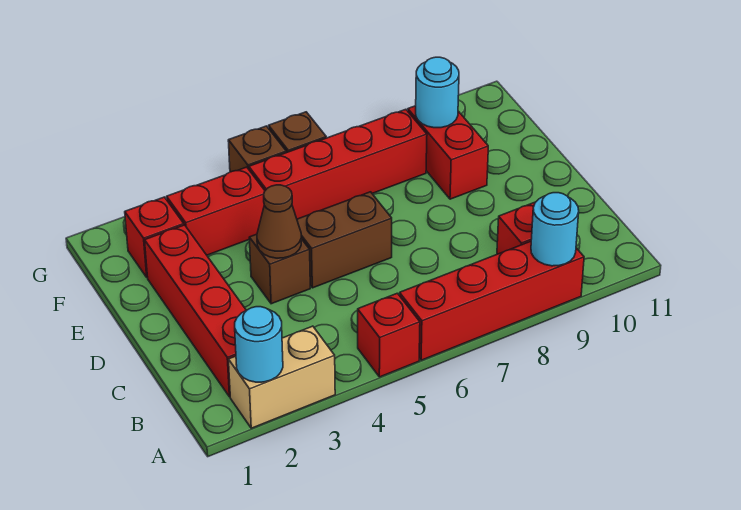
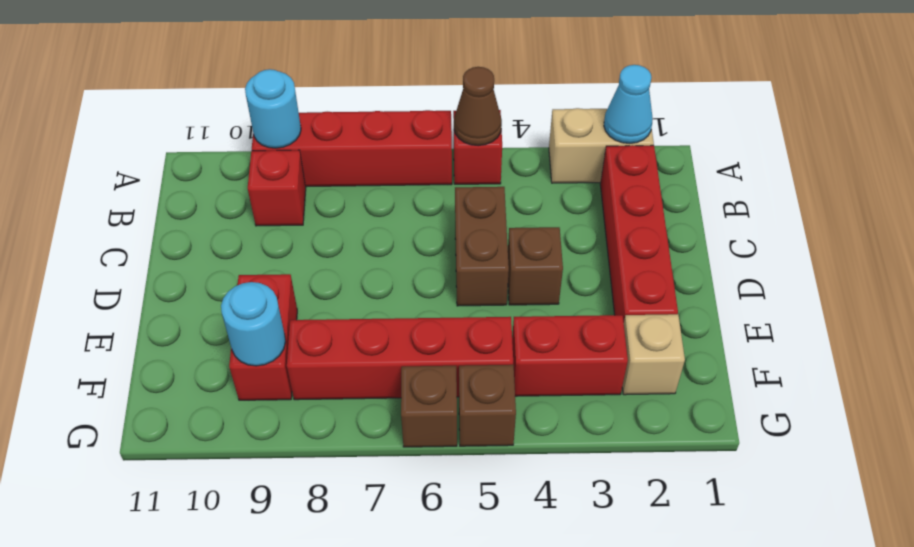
cyan round brick A2 level 2 -> cyan cone A2 level 2
brown cone D4 level 2 -> brown cone A5 level 2
brown brick D5:D6 level 1 -> brown brick C5:D5 level 1
red brick F2 level 1 -> tan brick F2 level 1

